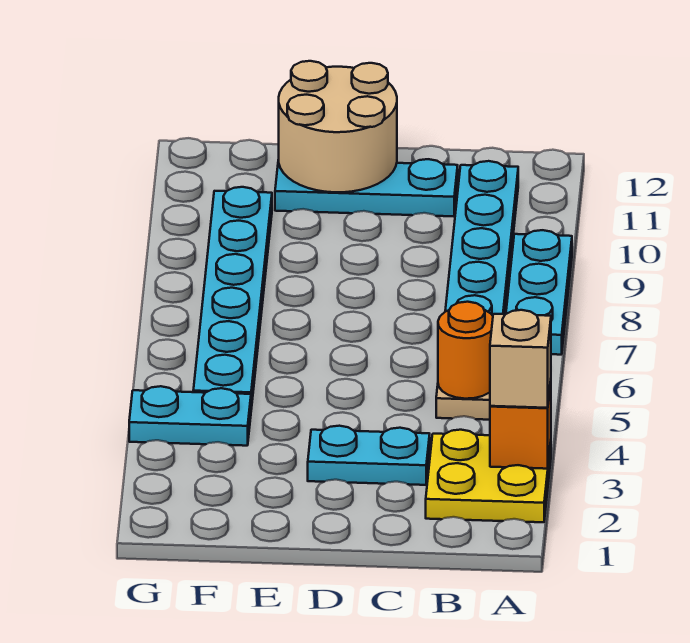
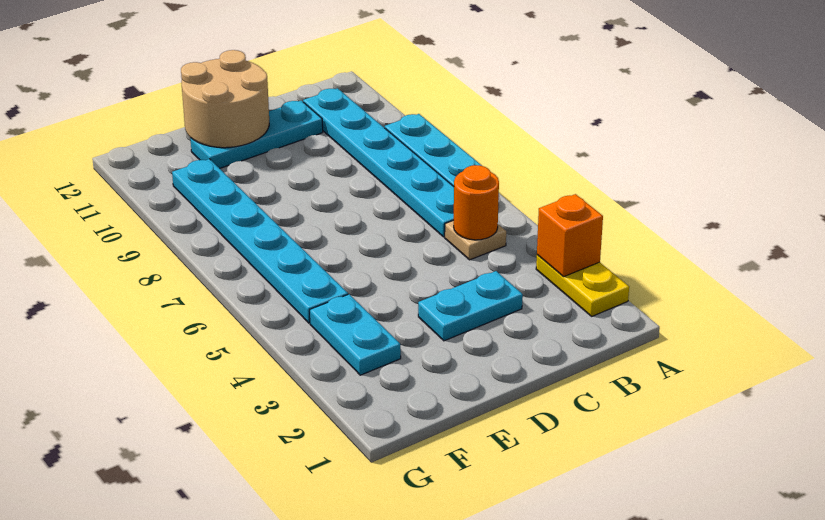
yellow plate A2:B3 level 1 -> yellow plate A2:A3 level 1
tan brick A3 level 3 -> none
cyan plate F4:G4 level 1 -> cyan plate F3:F4 level 1

